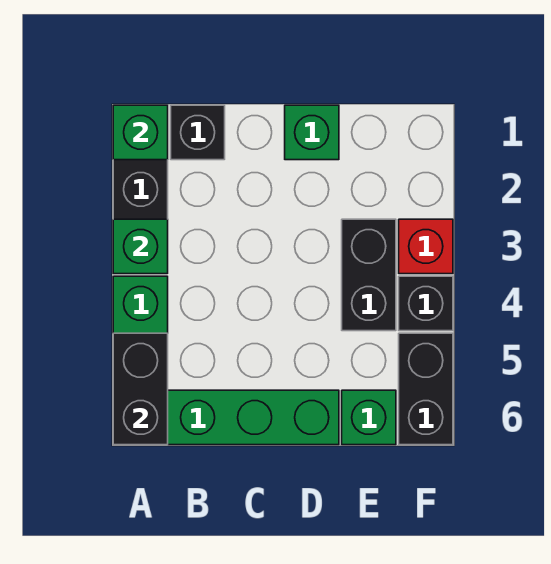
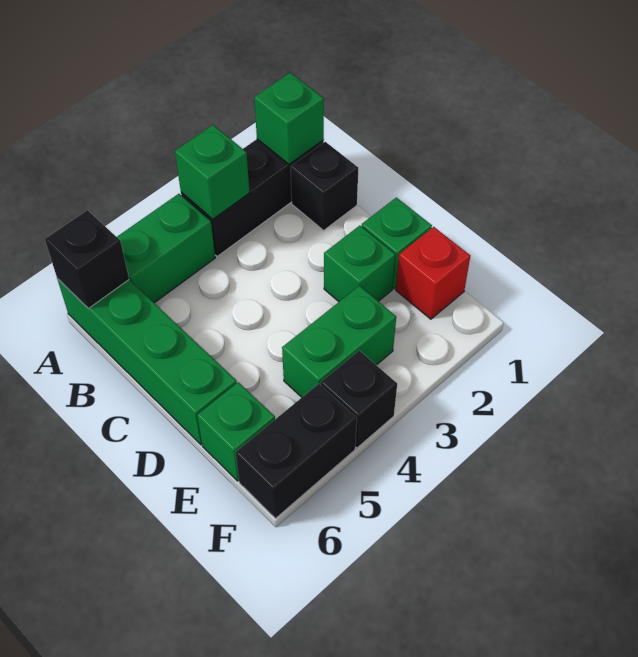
black brick A5:A6 level 2 -> black brick A6 level 2
none -> green brick D2 level 1
black brick E3:E4 level 1 -> green brick E3:E4 level 1
red brick F3 level 1 -> red brick E1 level 1

